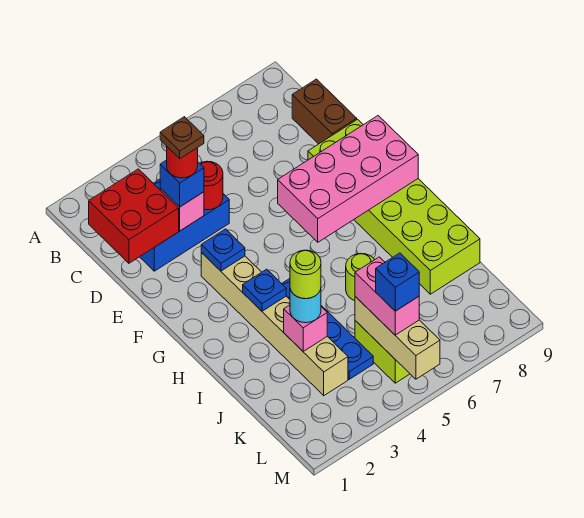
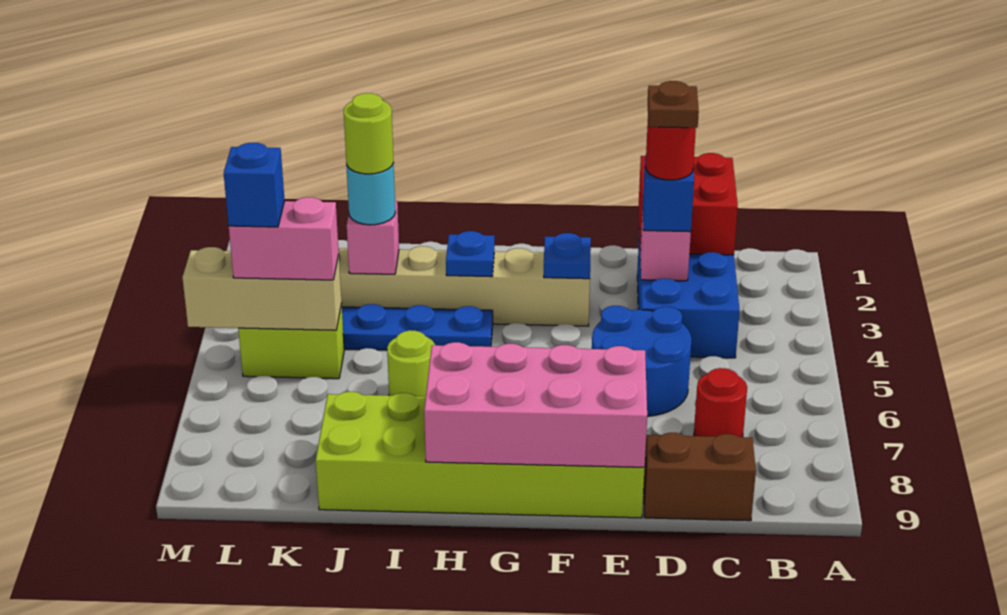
red round brick D4 level 2 -> red round brick C7 level 1
none -> blue round brick D5:E6 level 1
pink brick F6:G9 level 2 -> pink brick E8:H9 level 2

